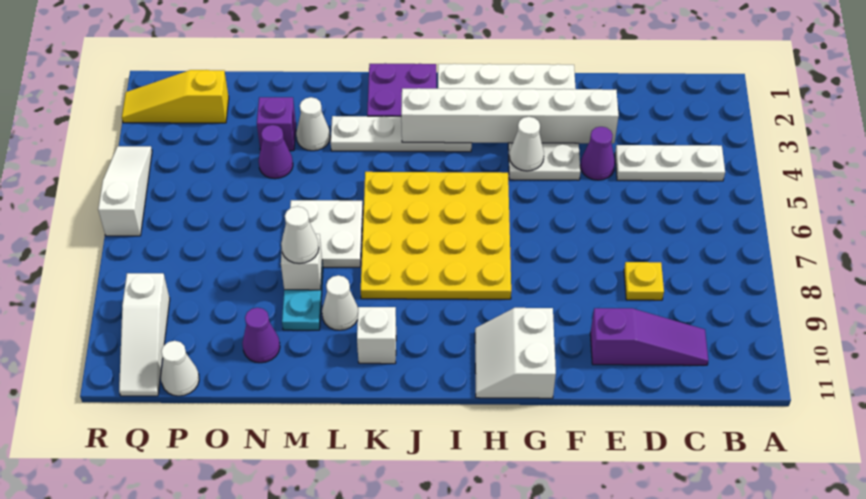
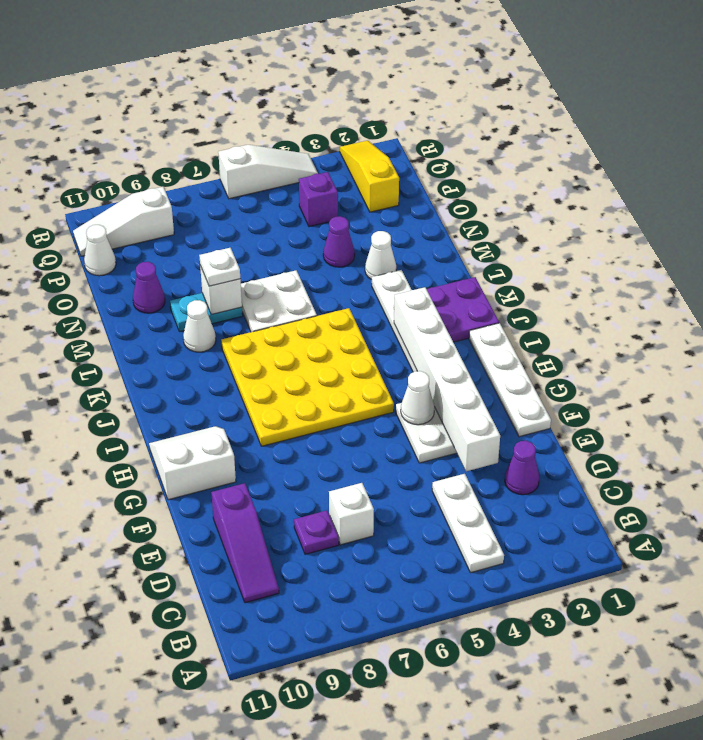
yellow plate D8 level 1 -> purple plate D8 level 1
purple cone E4 level 1 -> purple cone D2 level 1
white brick K10 level 1 -> white brick D7 level 1
white cone M8 level 3 -> white plate M8 level 3
purple brick N3 level 1 -> purple brick P4 level 1

